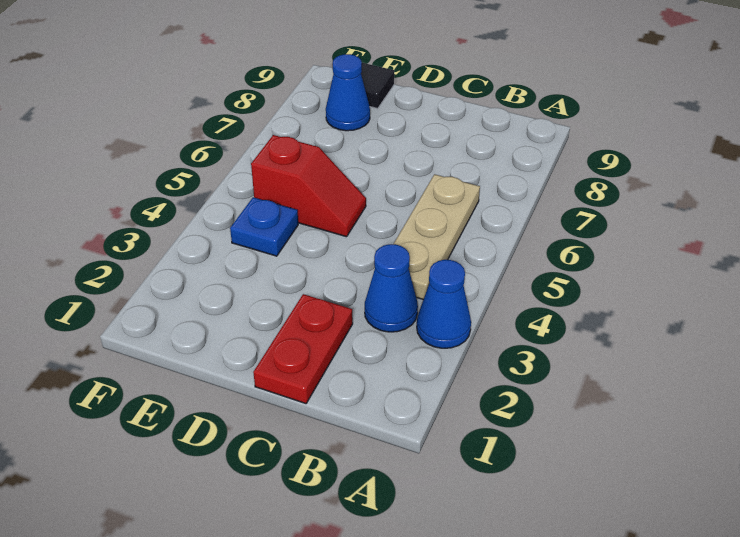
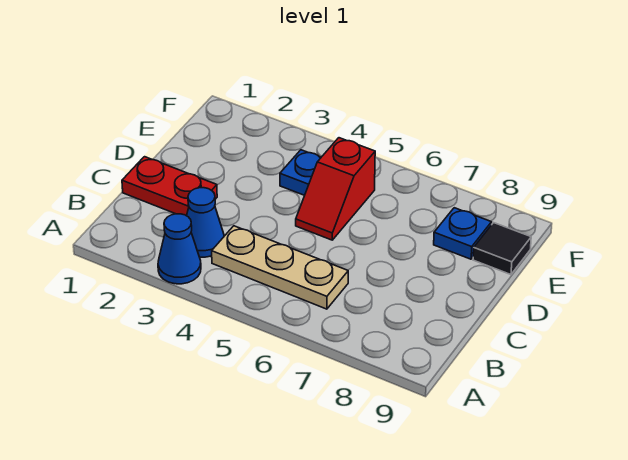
blue cone E8 level 1 -> blue plate E8 level 1

